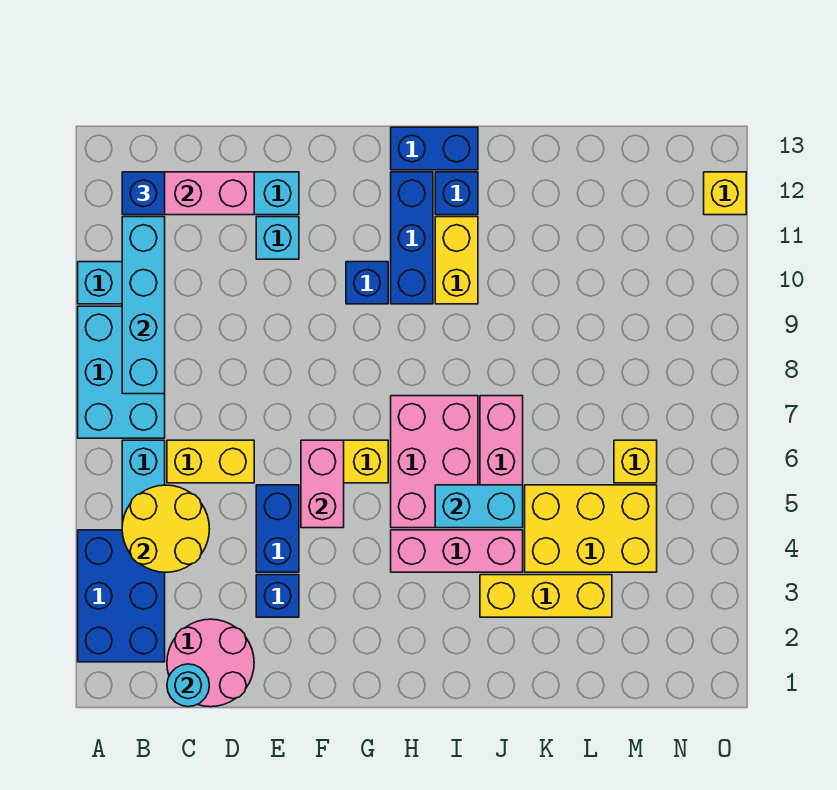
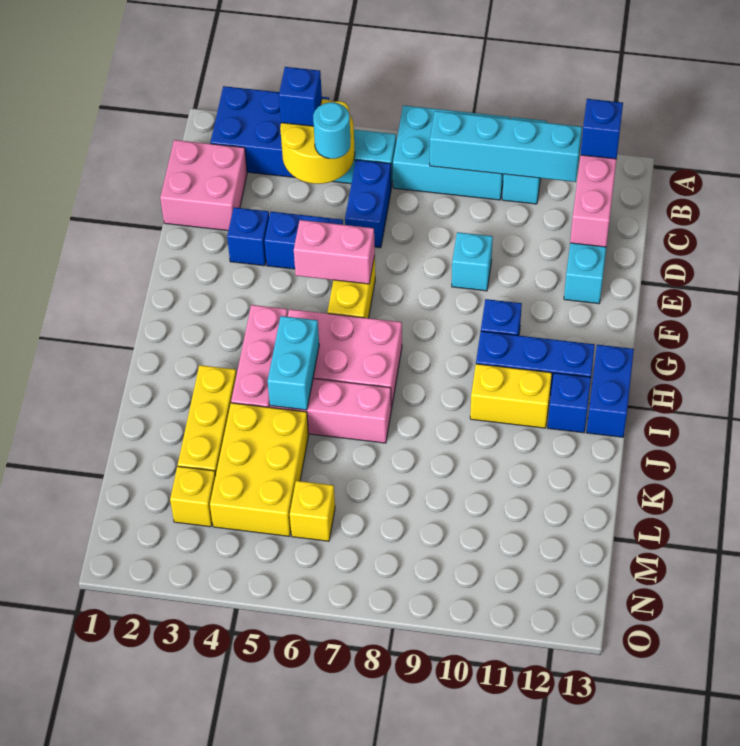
none -> blue brick B4 level 3
pink round brick C1:D2 level 1 -> pink brick C1:D2 level 1
cyan round brick C1 level 2 -> cyan round brick C5 level 3
yellow brick C6:D6 level 1 -> blue brick C6:D6 level 1
cyan brick E11 level 1 -> cyan brick E9 level 1
yellow brick O12 level 1 -> yellow brick M3 level 1

